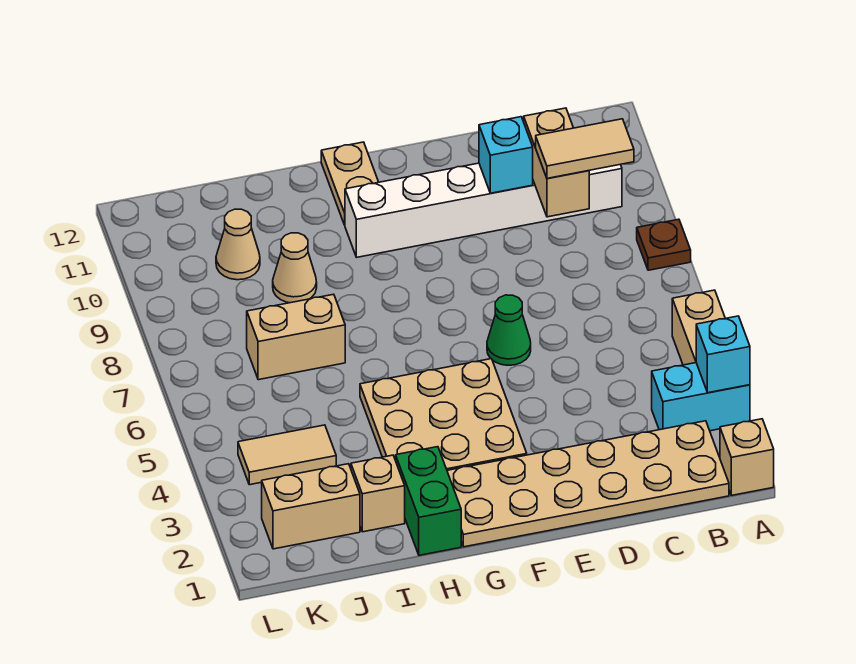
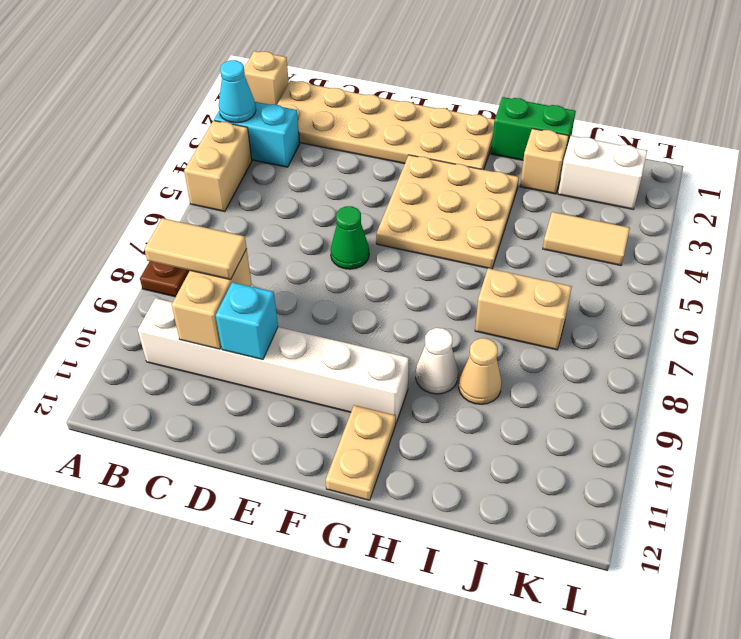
cyan brick A3 level 2 -> cyan cone A3 level 2
green brick H1:H2 level 1 -> green brick H1:I1 level 1
none -> white cone H9 level 1
tan brick J2:K2 level 1 -> white brick J2:K2 level 1
tan cone J10 level 1 -> none

